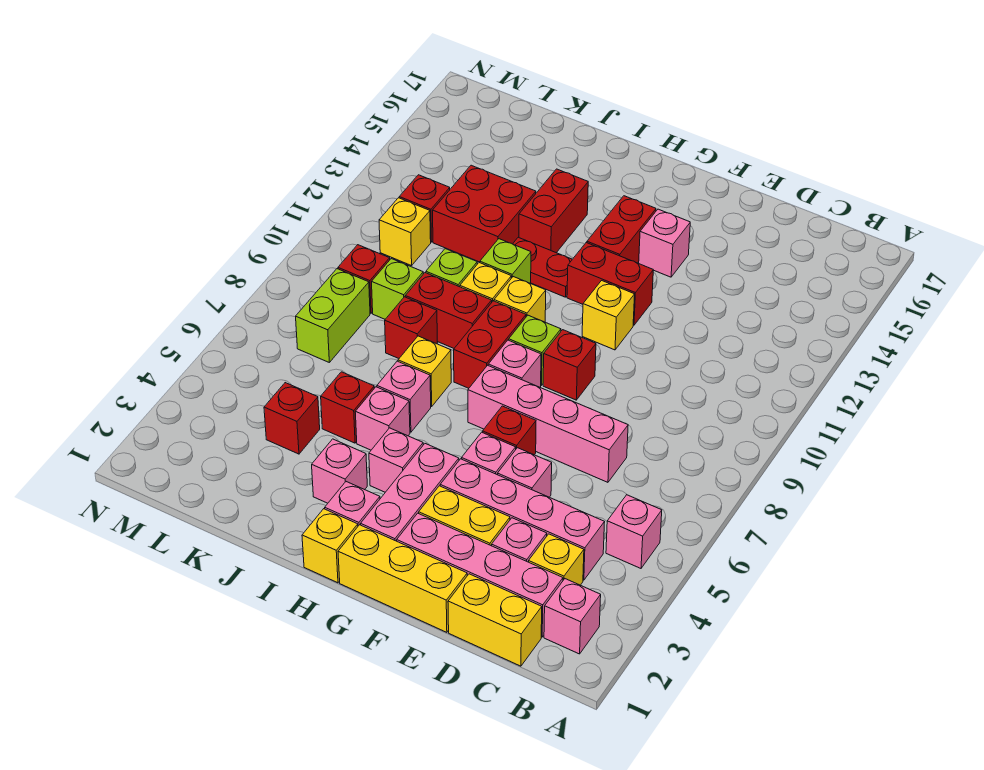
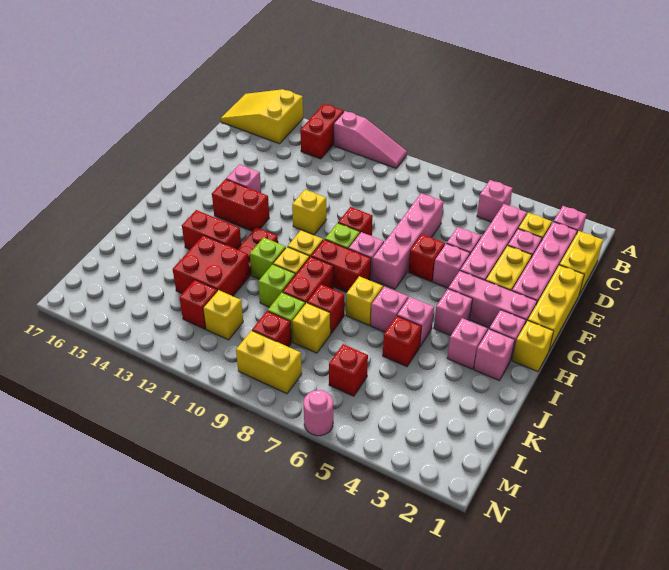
none -> pink slope A10:A12 level 1 top 12
none -> yellow slope A15:B17 level 1 top 15
red brick F12:G12 level 1 -> red brick A13:B13 level 1
none -> pink brick I2 level 1
red brick K4 level 1 -> red brick L6 level 1
none -> yellow brick K8 level 1
lime brick L7:L8 level 1 -> none
none -> yellow brick M8:M9 level 1
none -> pink round brick N6 level 1

